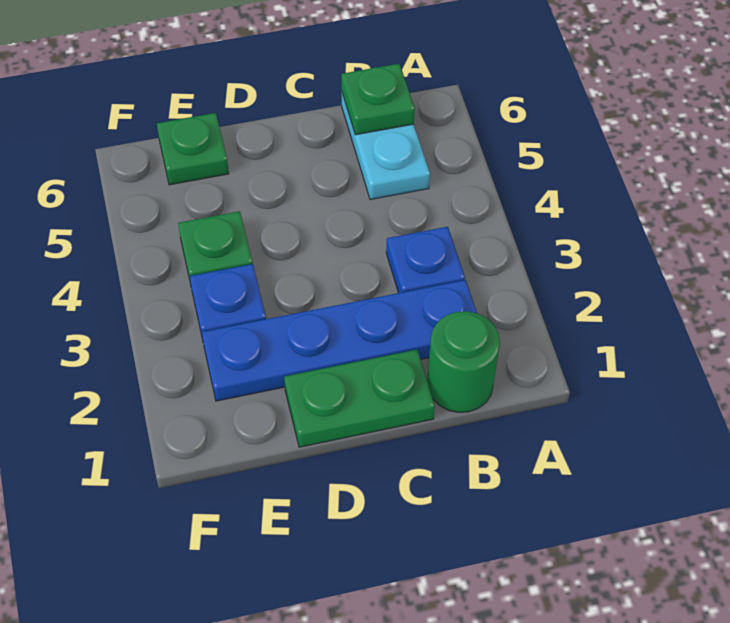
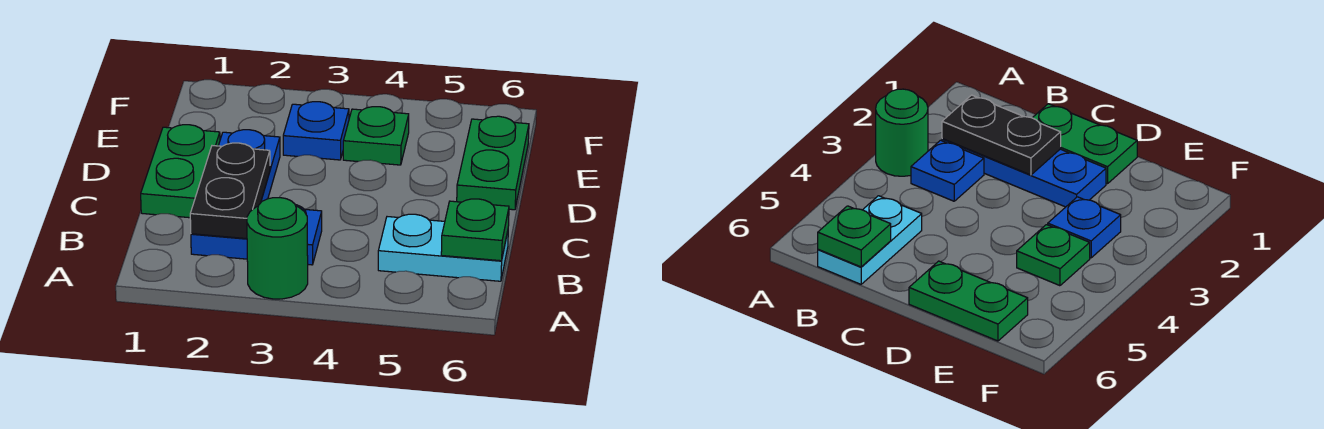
green round brick B1 level 1 -> green round brick A3 level 1
blue plate B2:E2 level 1 -> blue plate B2:D2 level 1
none -> black plate B2:C2 level 2
green plate E6 level 1 -> green plate D6:E6 level 1

